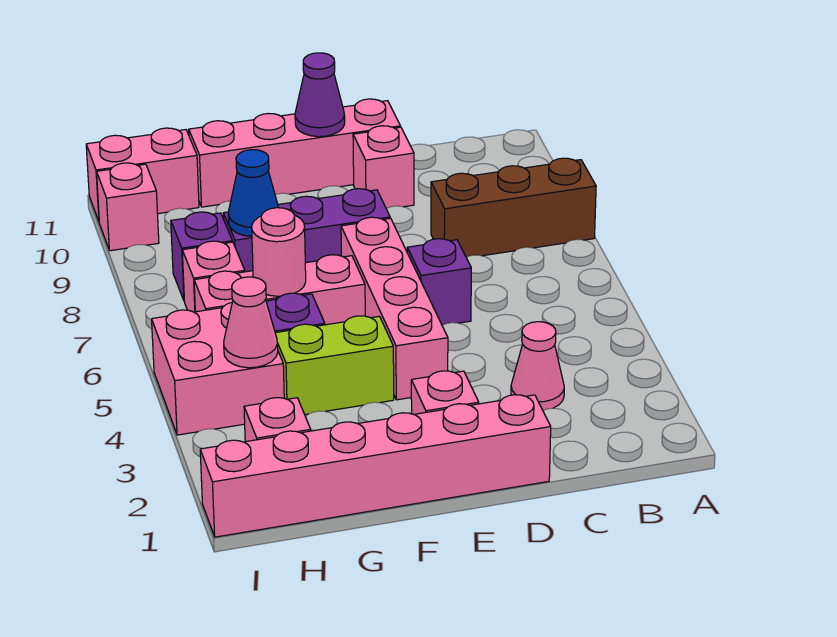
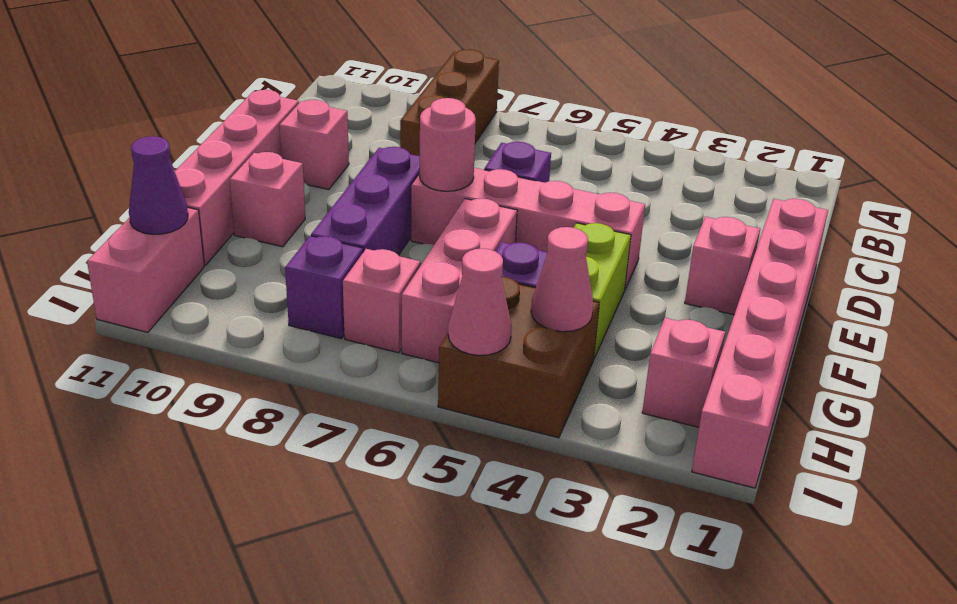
pink cone C3 level 1 -> pink cone I5 level 2
purple cone E11 level 2 -> purple cone H11 level 2
pink round brick G6 level 2 -> pink round brick E7 level 2
blue cone G8 level 2 -> none
pink brick H4:I5 level 1 -> brown brick H4:I5 level 1
pink brick I10 level 1 -> pink brick F10 level 1

